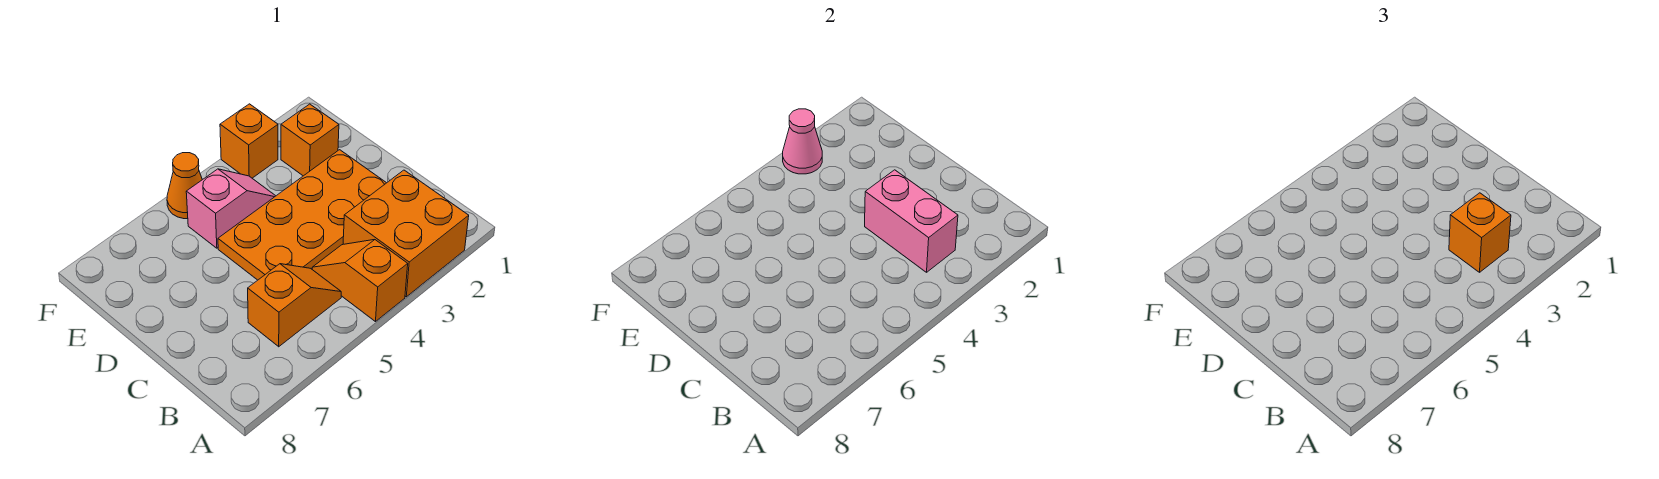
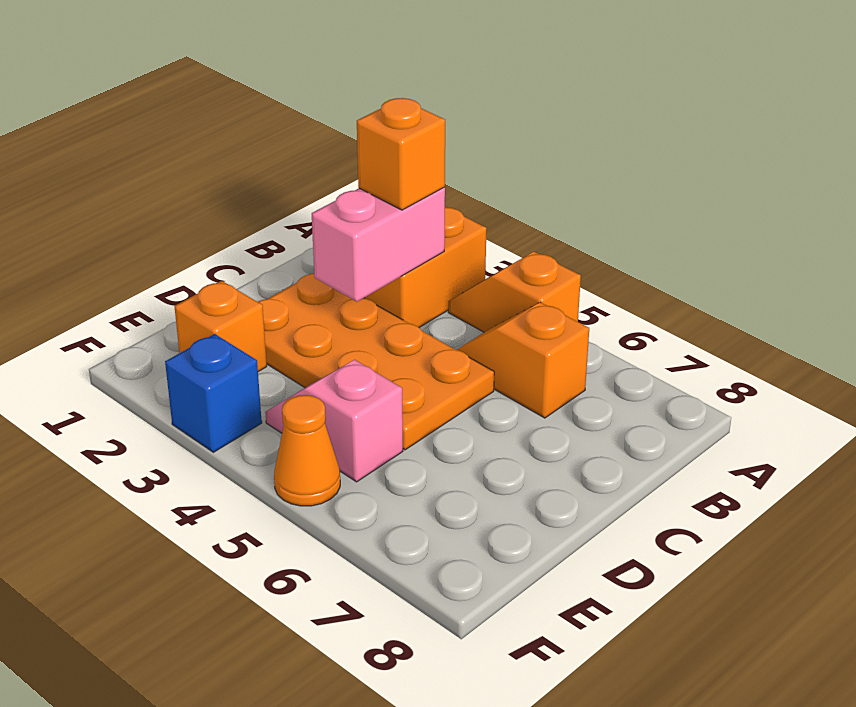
orange slope A4:B4 level 1 top A -> orange slope A4:A5 level 1 top 5
orange brick F3 level 1 -> blue brick F3 level 1
pink cone F3 level 2 -> none

